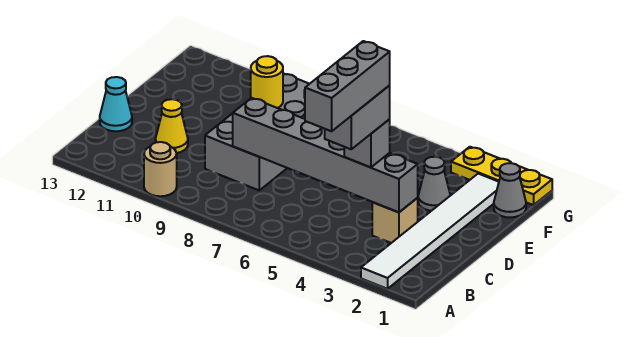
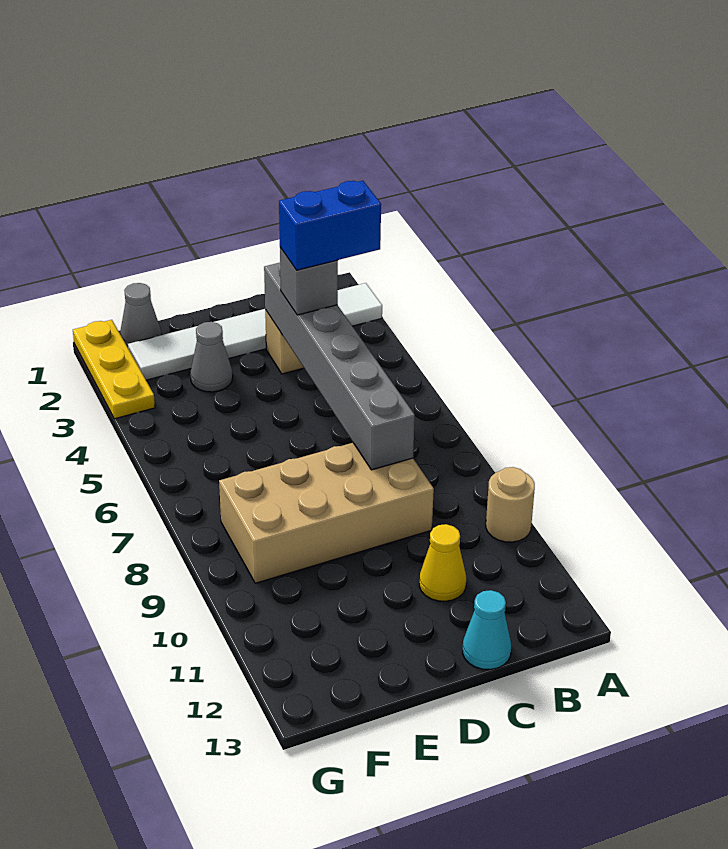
grey brick A4:C4 level 5 -> none
grey brick B4:C4 level 4 -> blue brick B4:C4 level 4
grey brick C8:F9 level 1 -> tan brick C8:F9 level 1
yellow round brick E9 level 2 -> none

